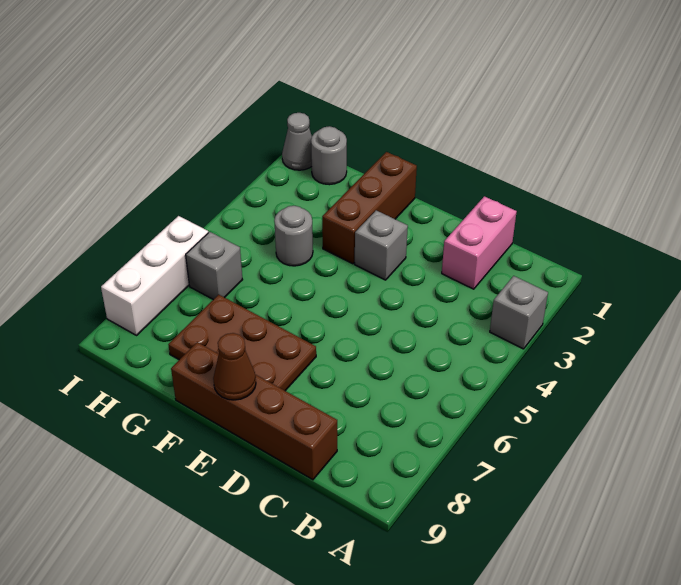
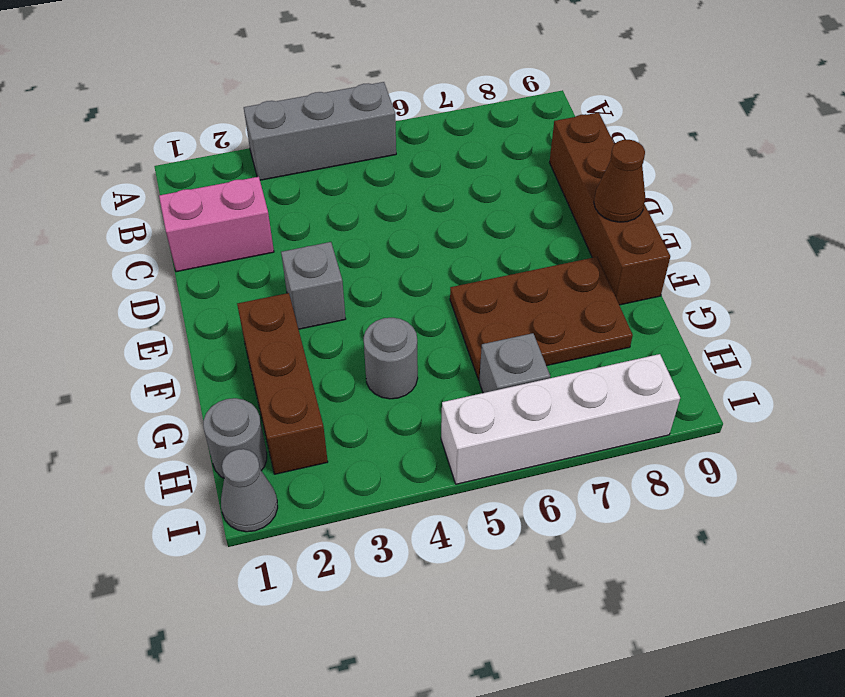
grey brick A3 level 1 -> grey brick A3:A5 level 1
brown plate E7:G8 level 1 -> brown plate F6:G8 level 1
brown brick F1:F3 level 1 -> brown brick F2:H2 level 1
white brick I6:I8 level 1 -> white brick I5:I8 level 1

